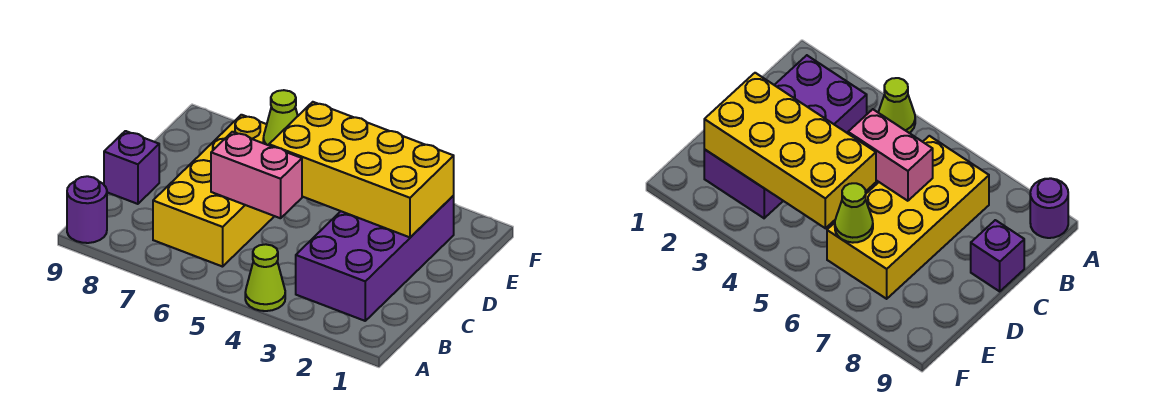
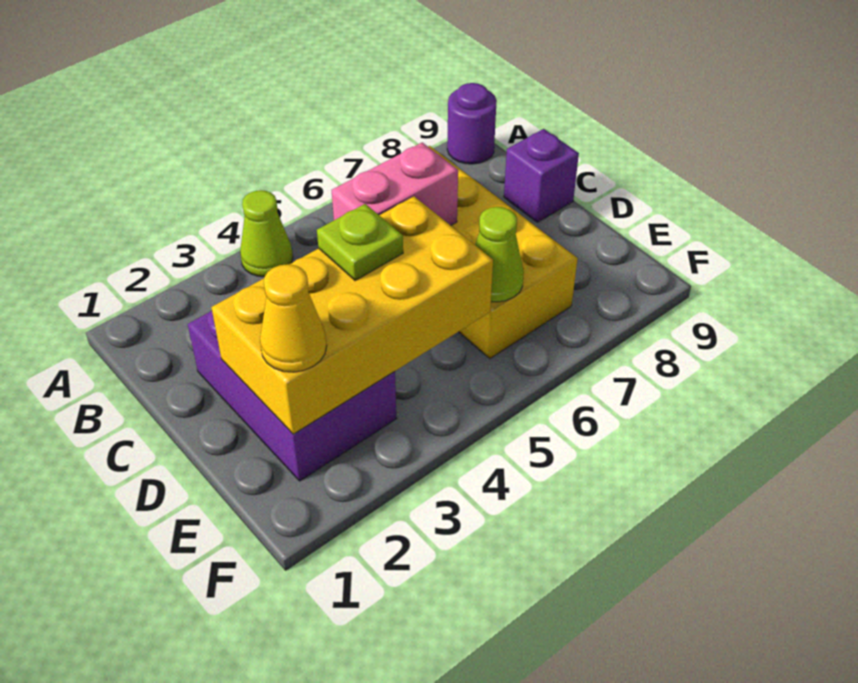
purple brick B2:E3 level 1 -> purple brick C2:E3 level 1
none -> lime plate D4 level 3
none -> yellow cone E2 level 3

